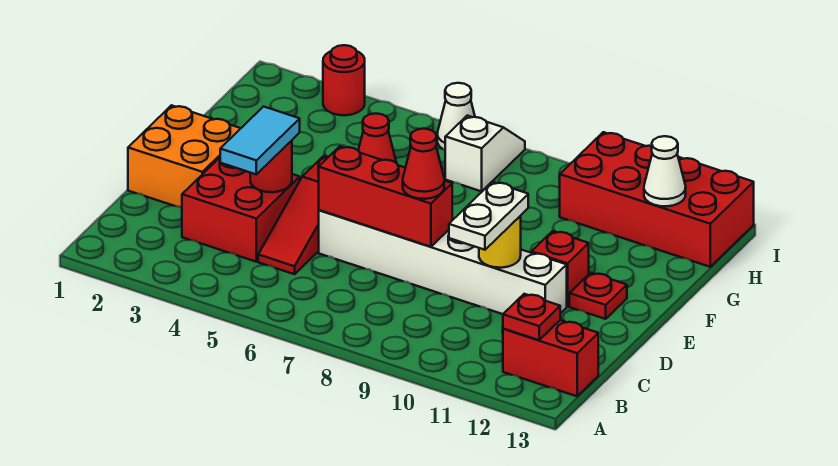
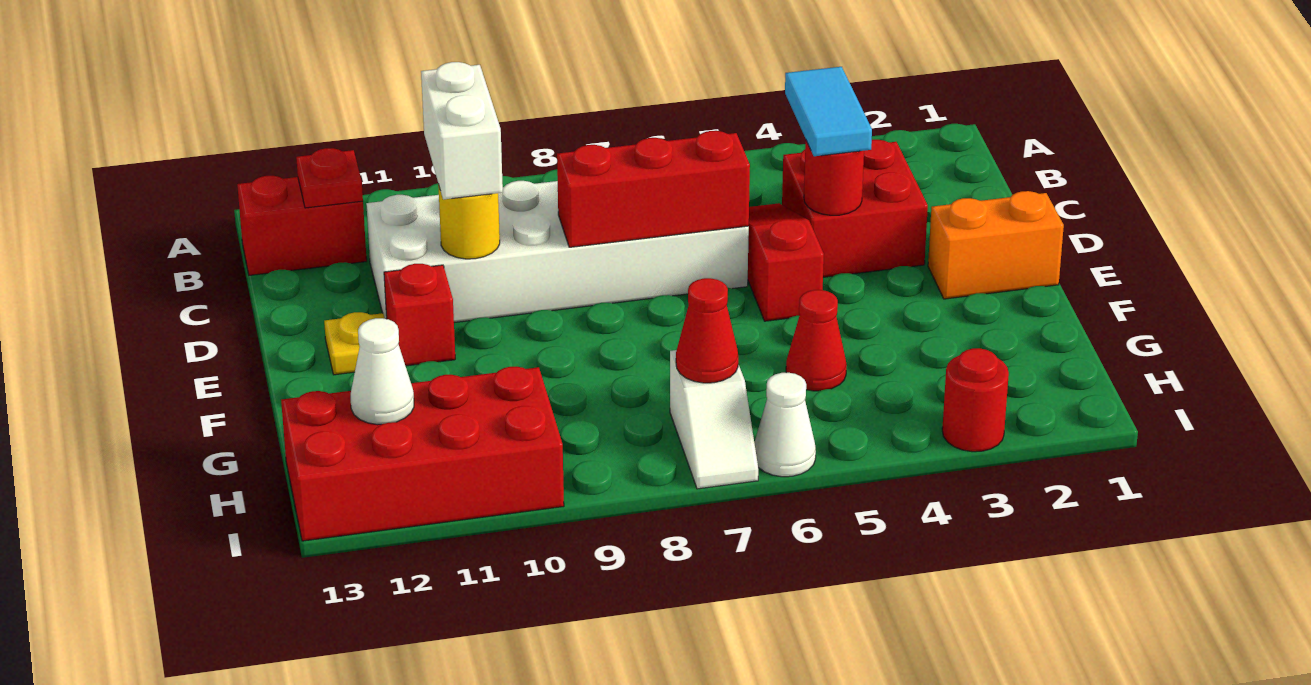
white plate C10:D10 level 3 -> white brick C10:D10 level 3
orange brick D1:E2 level 1 -> orange brick E1:E2 level 1
white brick D6:D11 level 1 -> white brick C6:D11 level 1
red cone D8 level 3 -> red cone H7 level 2
red plate E12 level 1 -> yellow plate E12 level 1

